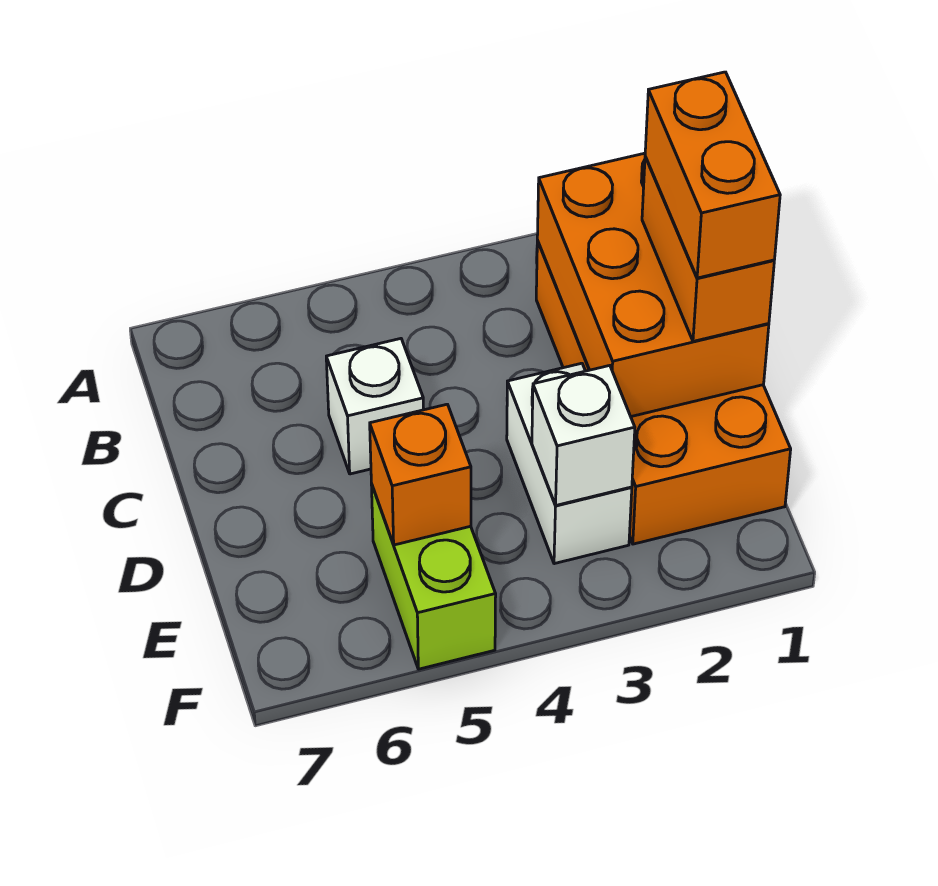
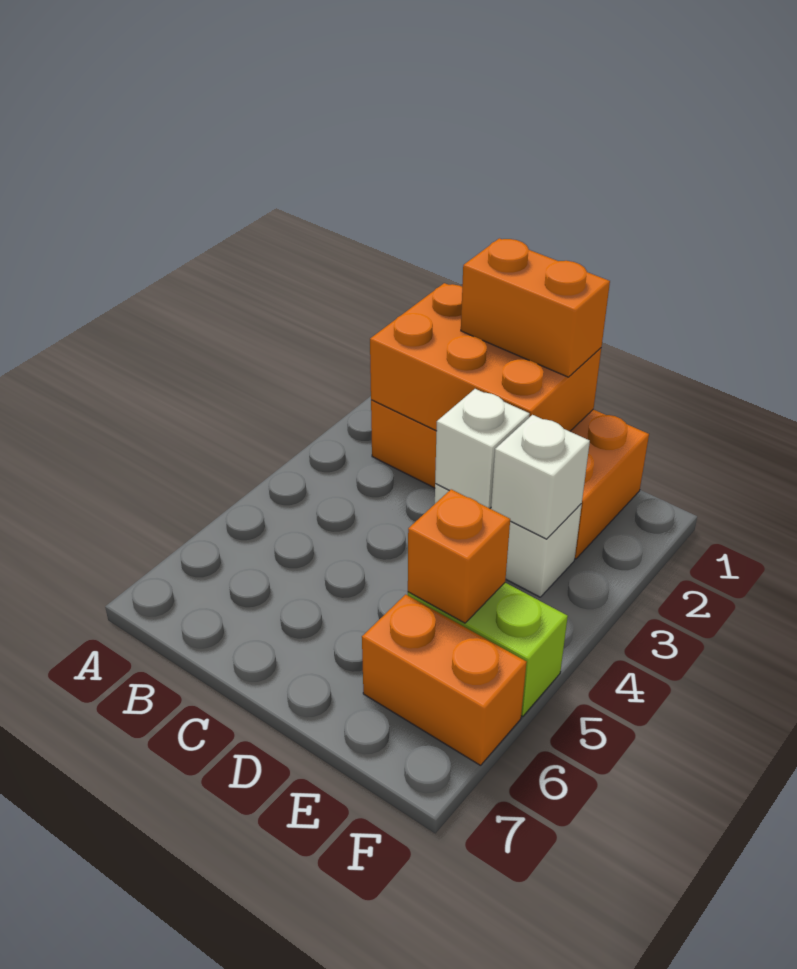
orange brick C1:D1 level 4 -> orange brick E6:F6 level 1
white brick C5 level 1 -> white brick D3 level 2

